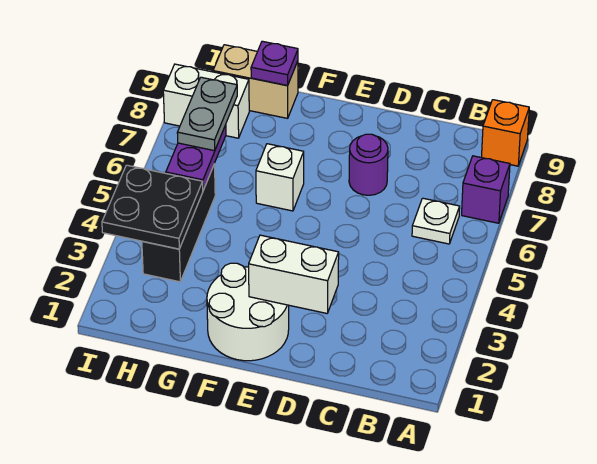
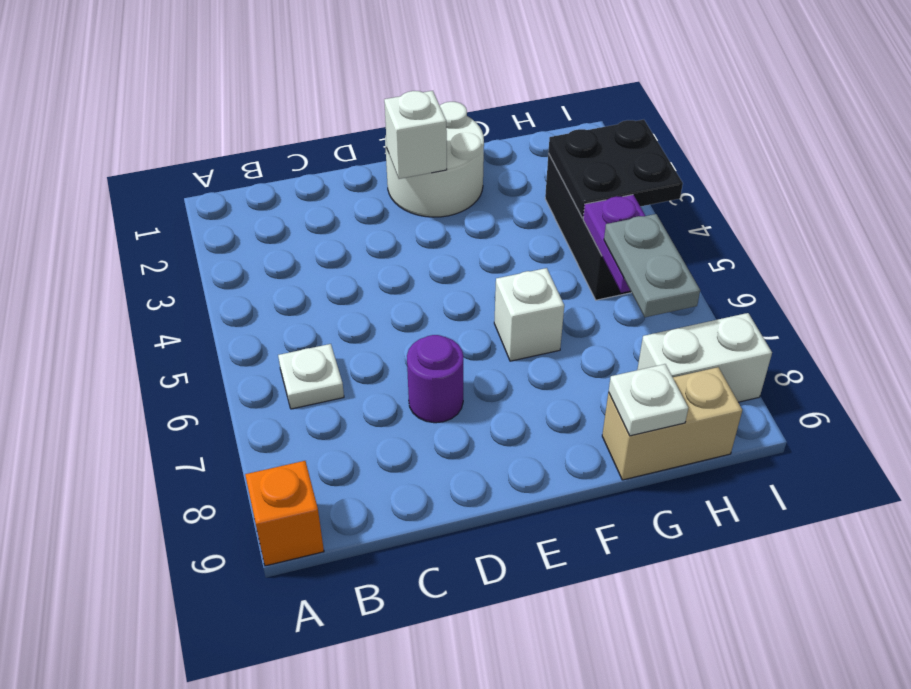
purple brick A7 level 1 -> none
white brick D2:E2 level 2 -> white brick E2 level 2
purple plate G9 level 2 -> white plate G9 level 2

